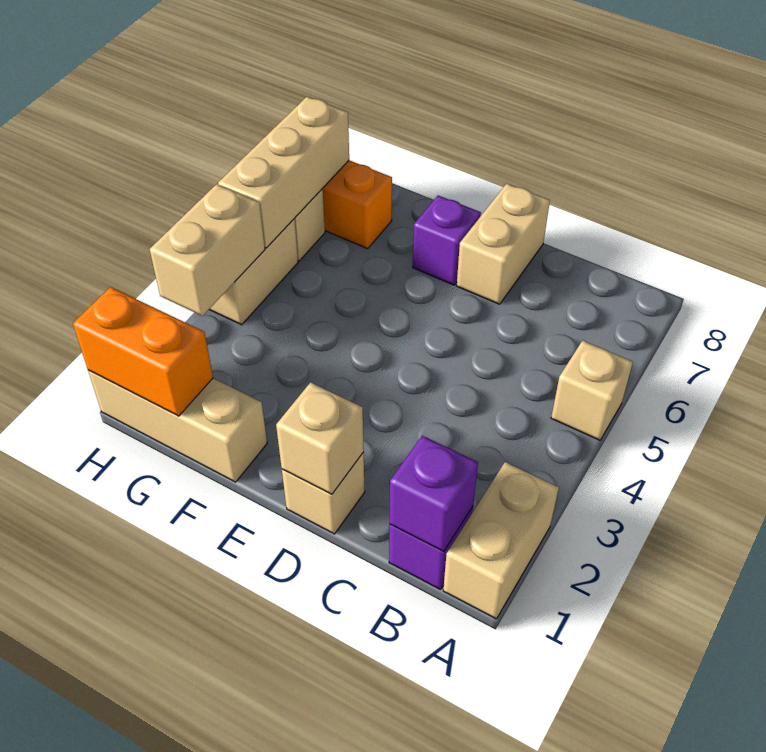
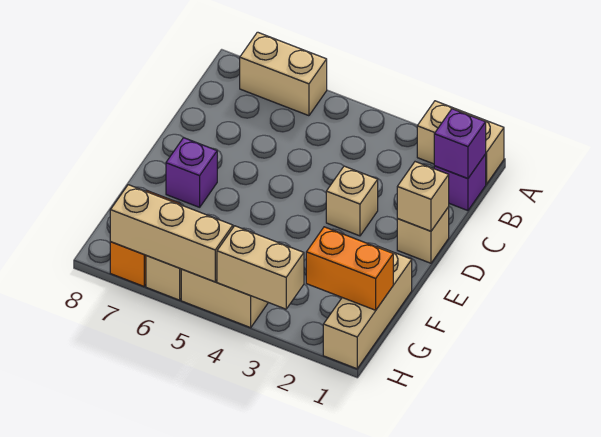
tan brick A5 level 1 -> tan brick D3 level 1
tan brick D7:D8 level 1 -> tan brick A6:A7 level 1
orange brick G1:H1 level 2 -> orange brick G1:G2 level 2

